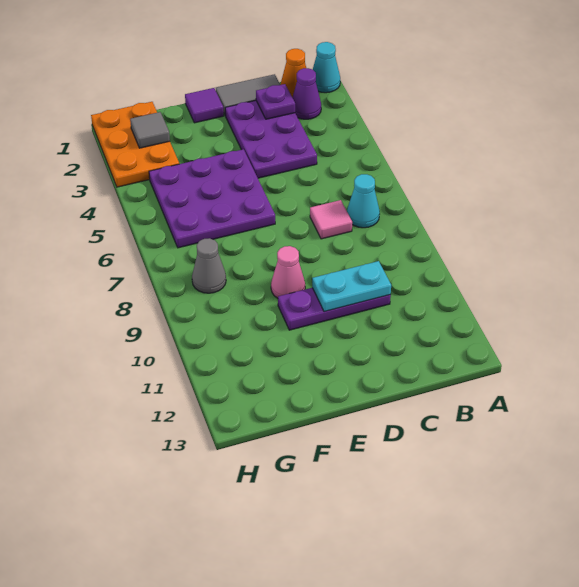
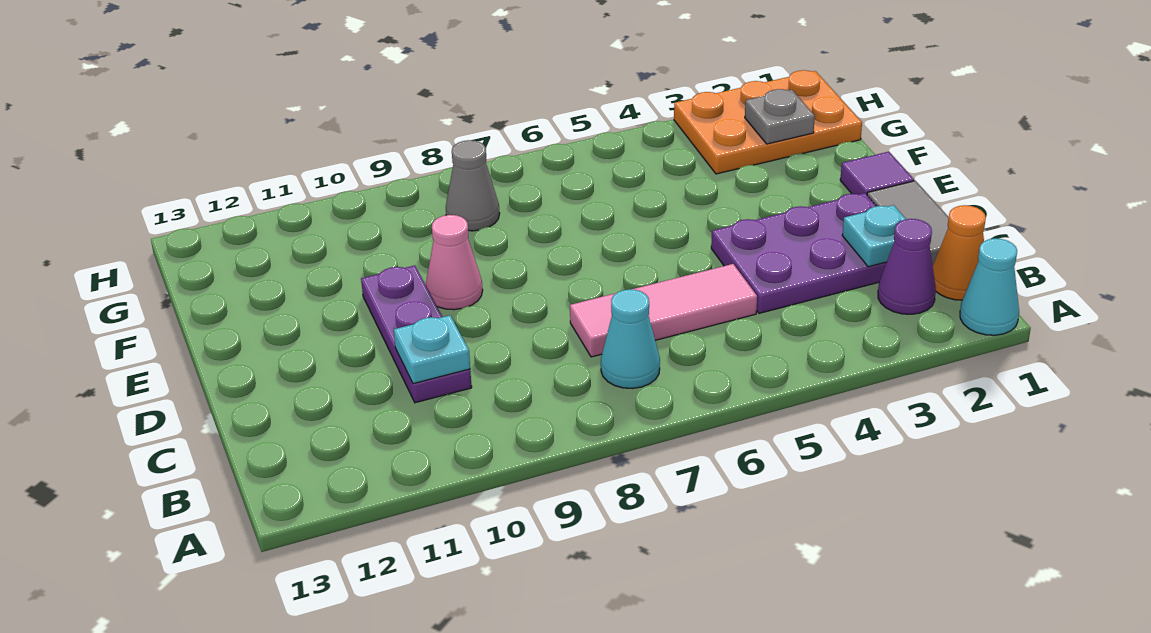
purple plate C2 level 2 -> cyan plate C2 level 2
pink tile C7 level 1 -> pink tile C5:C7 level 1
cyan plate C10:D10 level 2 -> cyan plate C10 level 2
purple plate E4:G6 level 1 -> none
grey tile G2 level 2 -> grey plate G2 level 2

